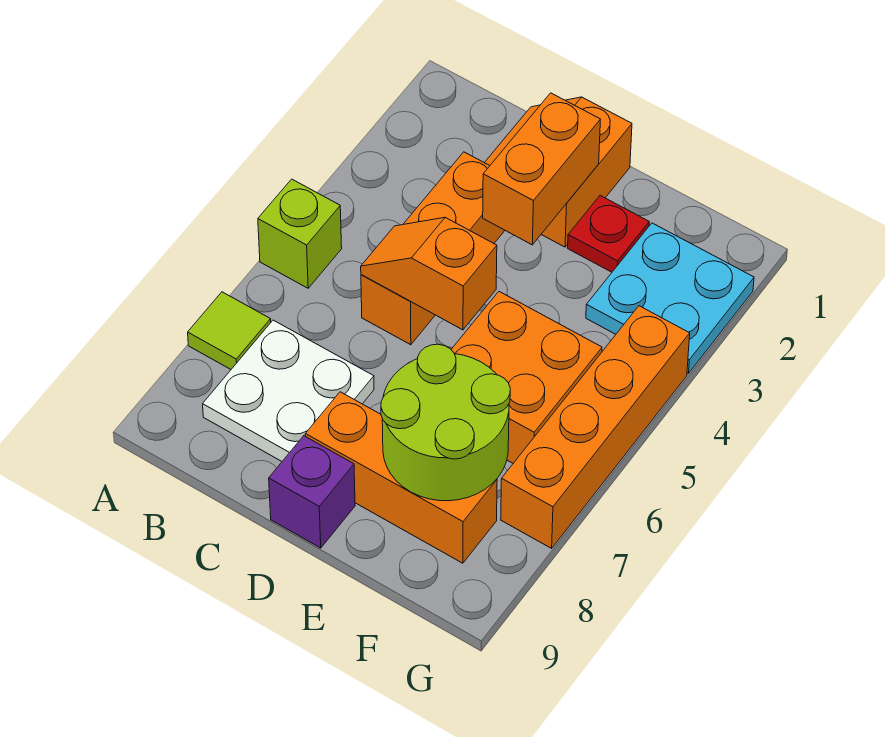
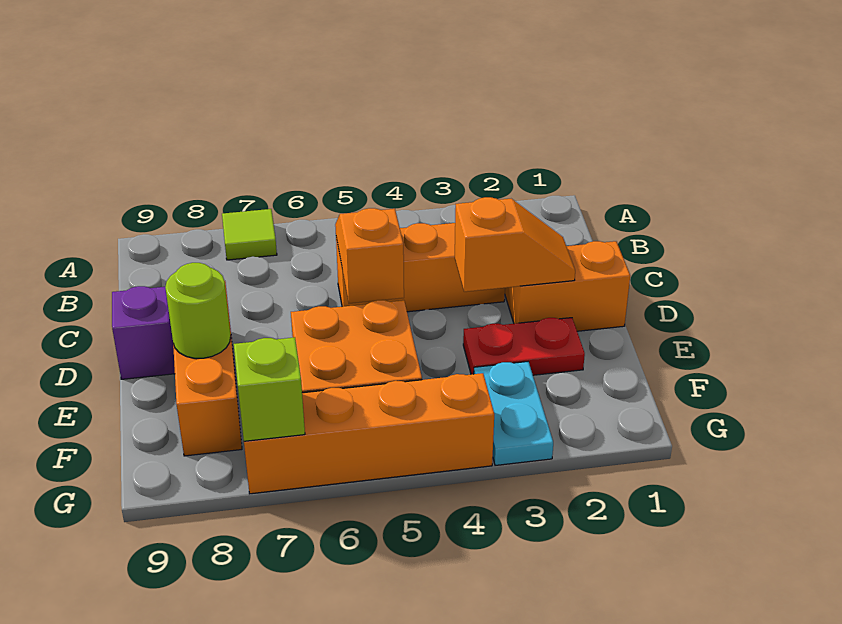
lime brick A5 level 1 -> lime brick G7 level 2
white plate B7:C8 level 1 -> none
orange brick D2:D3 level 2 -> orange slope D2:D3 level 2 top 3
red plate E2 level 1 -> red plate E2:E3 level 1
lime round brick E7:F8 level 2 -> lime round brick E8 level 2
cyan plate F2:G3 level 1 -> cyan plate F3:G3 level 1

